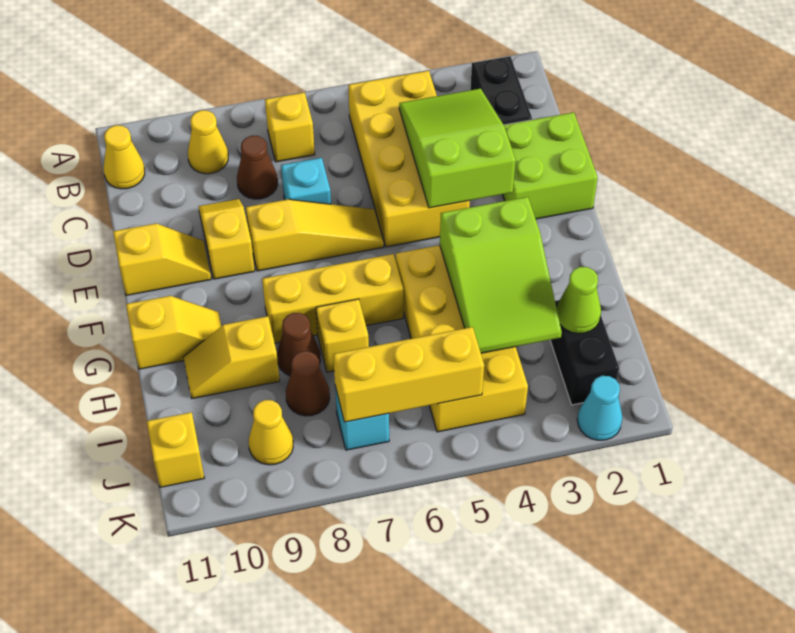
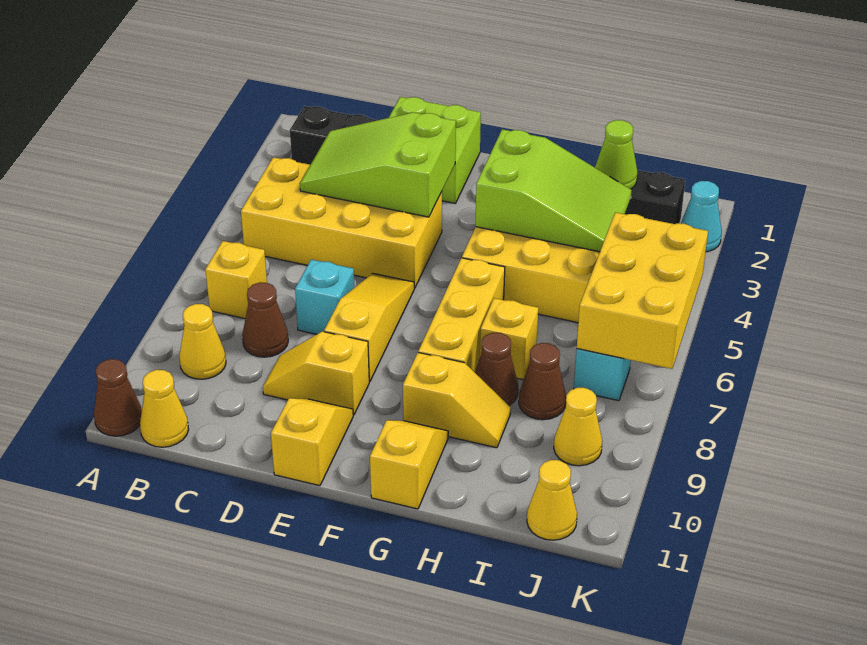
none -> brown cone A11 level 1
yellow slope H9:H10 level 1 top 9 -> yellow slope G9:H9 level 1 top G
yellow brick J5:J7 level 2 -> yellow brick J5:K7 level 2
yellow brick J11 level 1 -> yellow cone J11 level 1

